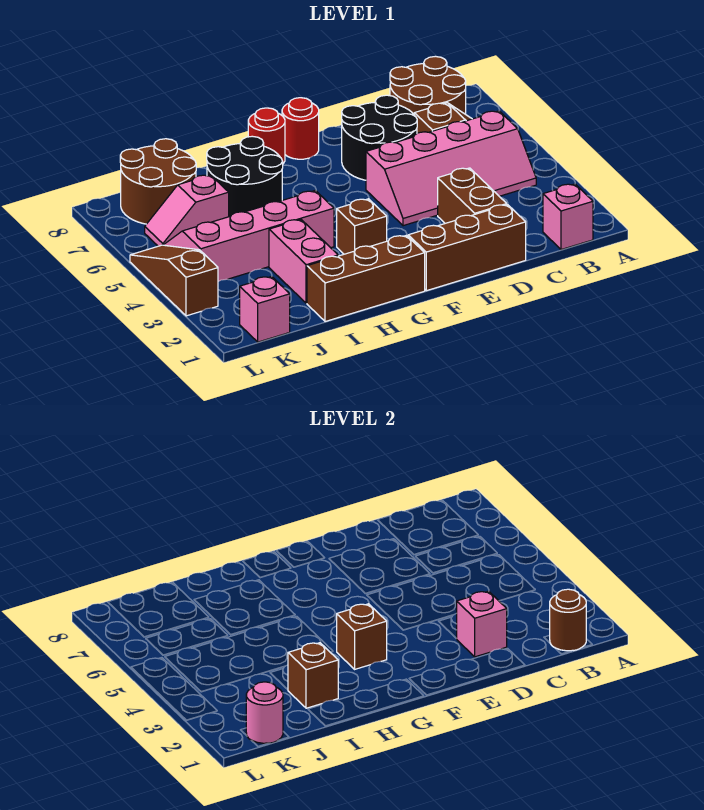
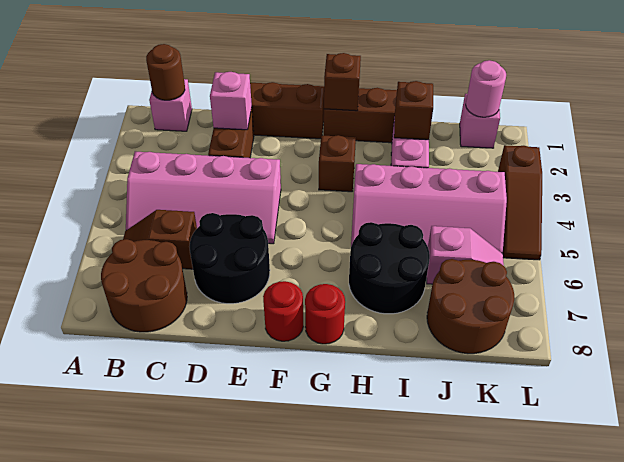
pink slope B4:E5 level 1 top 5 -> pink slope B4:E5 level 1 top 4
brown brick G3 level 2 -> brown brick G1 level 2

